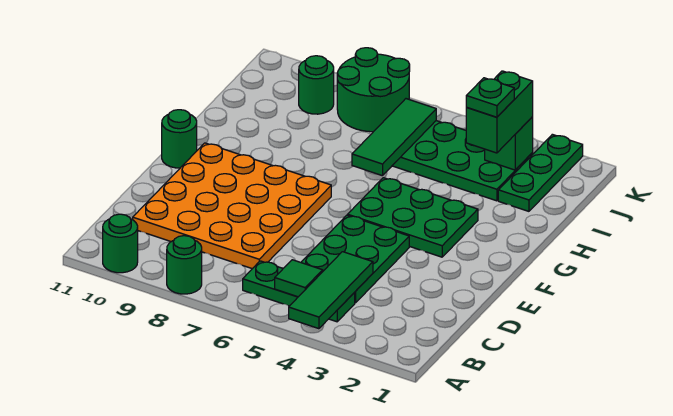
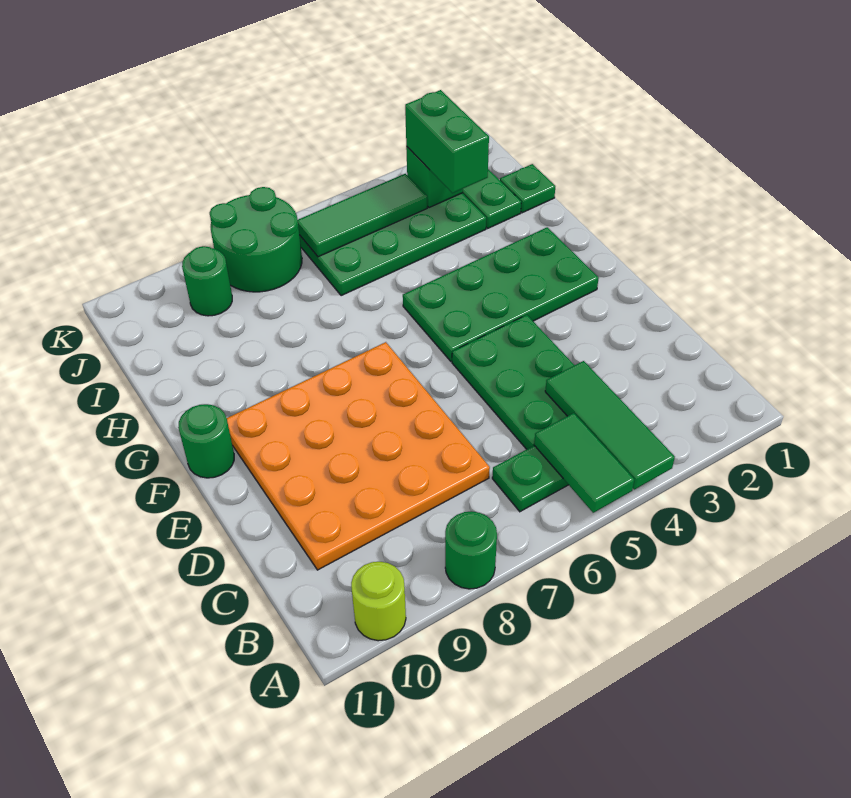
green round brick A10 level 1 -> lime round brick A10 level 1
green tile B5 level 2 -> green tile A5:B5 level 2
green plate F3:G5 level 1 -> green plate F2:G5 level 1
green tile H6:J6 level 2 -> green tile J4:J6 level 2
green plate I3 level 4 -> green plate I1 level 1

